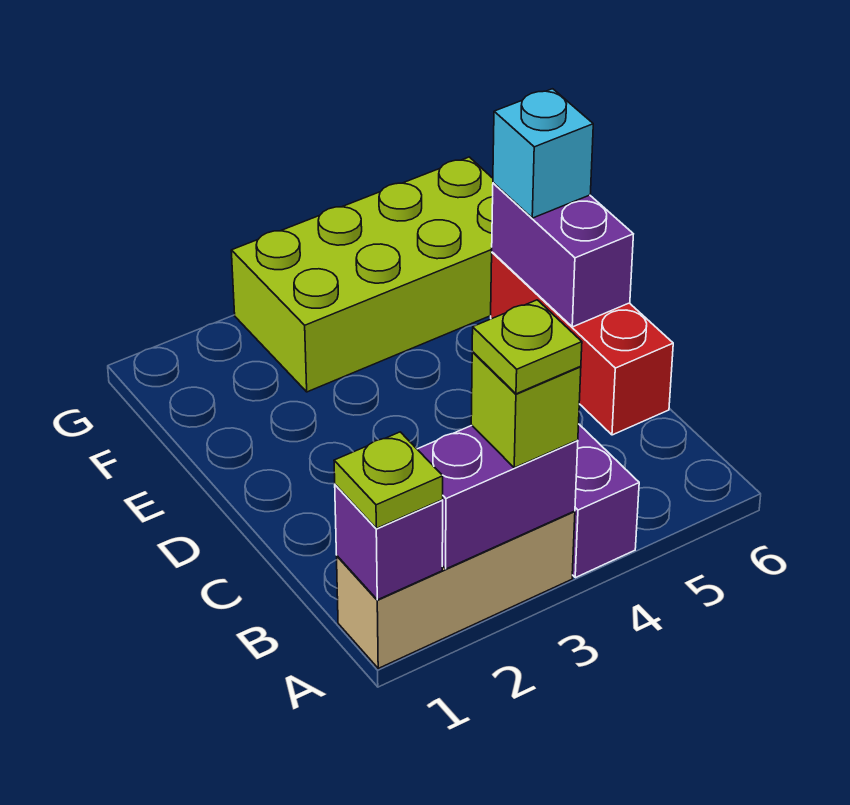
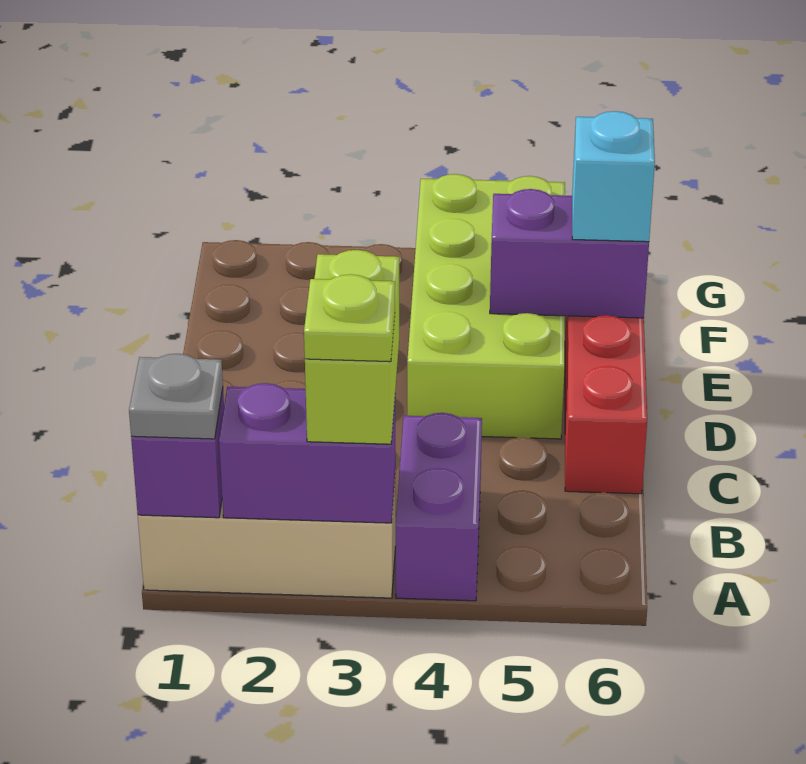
lime plate A1 level 3 -> grey plate A1 level 3
lime brick A3 level 3 -> lime brick A3:B3 level 3
purple brick D6:E6 level 2 -> purple brick E5:E6 level 2
lime brick F3:G6 level 1 -> lime brick D4:G5 level 1

